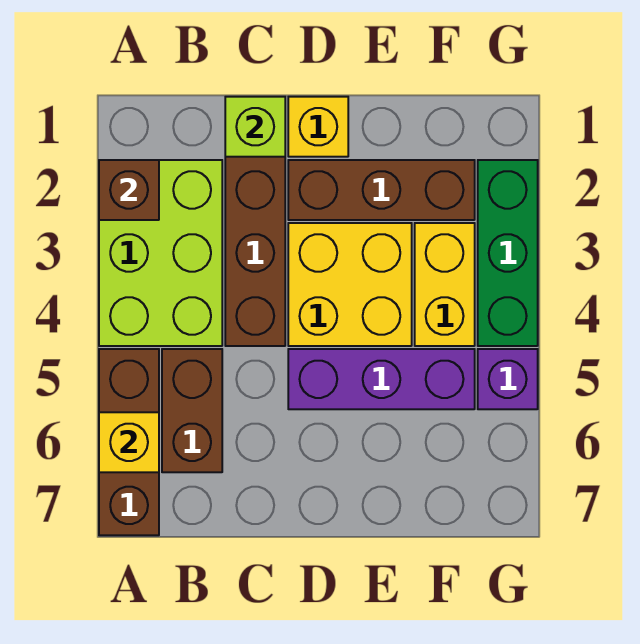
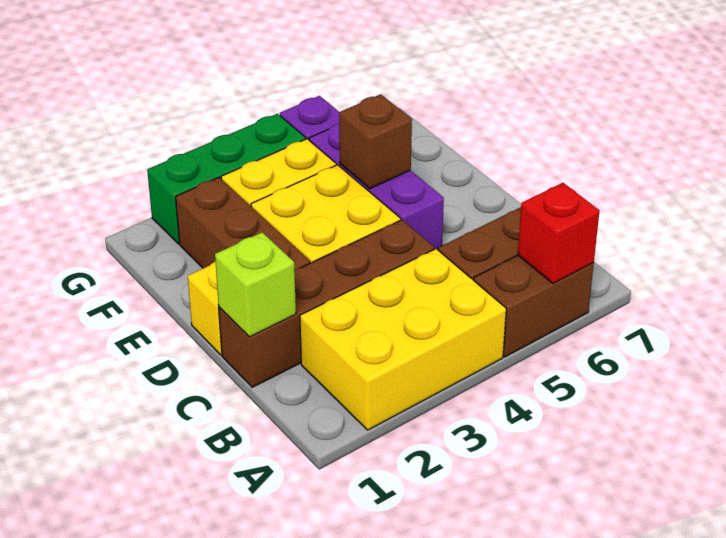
lime brick A2:B4 level 1 -> yellow brick A2:B4 level 1
brown brick A2 level 2 -> brown brick E5 level 2
brown brick A5:A7 level 1 -> brown brick A5:A6 level 1
yellow brick A6 level 2 -> red brick A6 level 2

